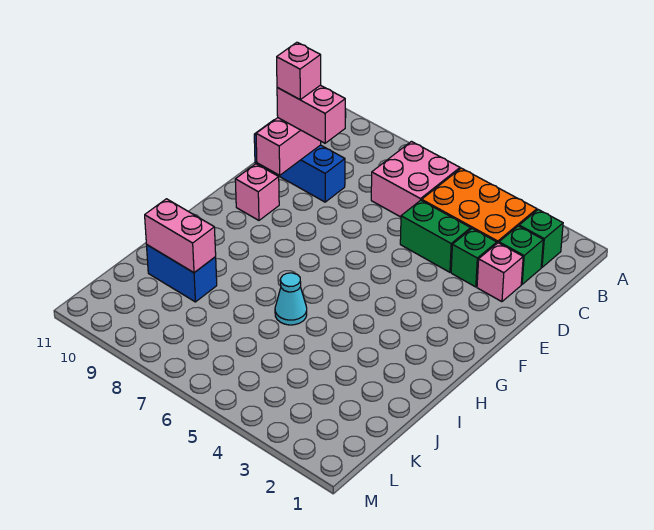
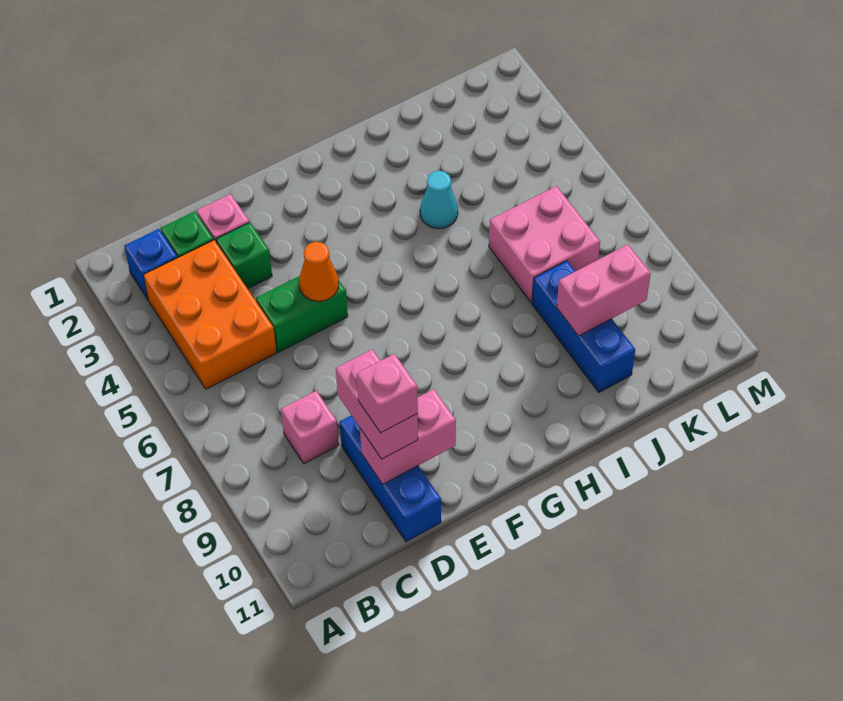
green brick B2 level 1 -> blue brick B2 level 1
pink brick B6:C7 level 1 -> pink brick J6:K7 level 1
green brick D4:D5 level 1 -> green brick D5:E5 level 1
none -> orange cone E5 level 2
pink brick F10 level 1 -> pink brick C8 level 1
cyan cone I6 level 1 -> cyan cone I4 level 1
blue brick J9:J10 level 1 -> blue brick J8:J10 level 1
pink brick J9:J10 level 2 -> pink brick J9:K9 level 2

